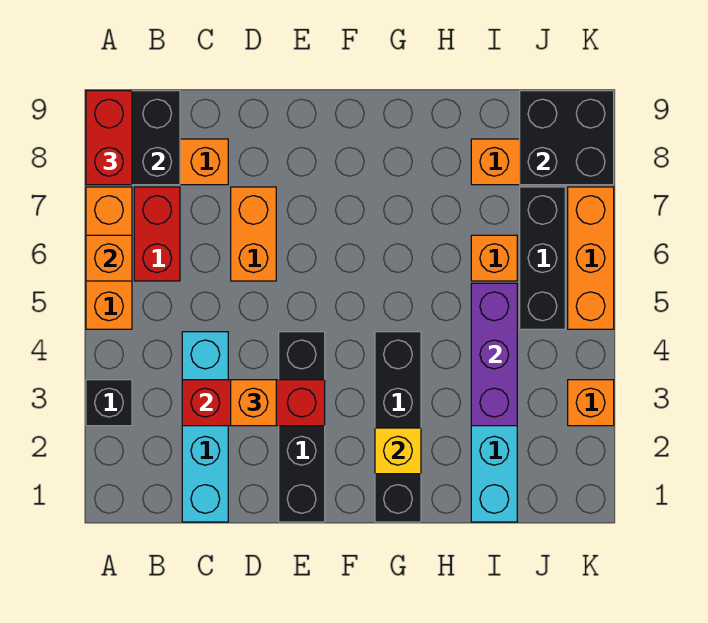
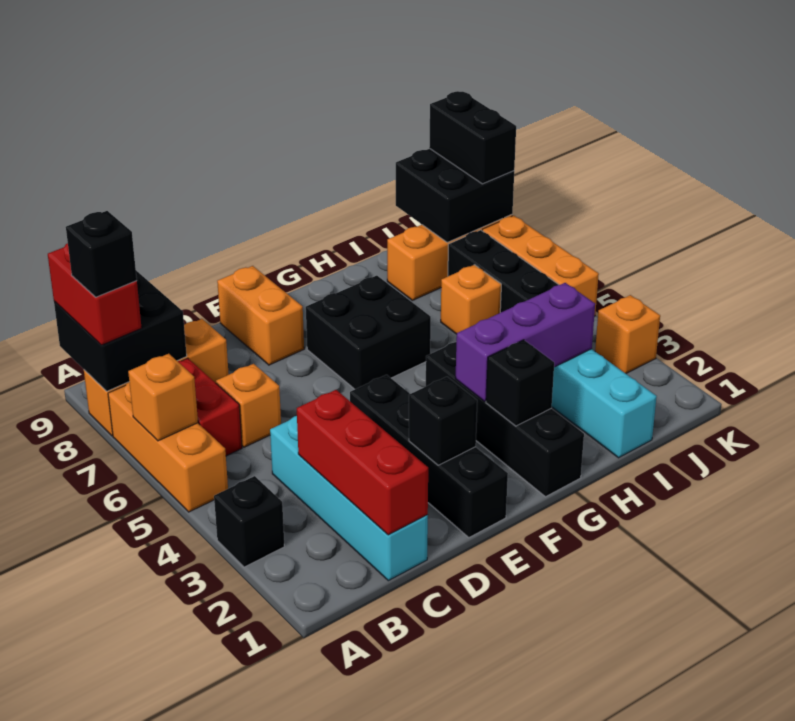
none -> black brick A8 level 4
red brick C3:E3 level 2 -> red brick C1:C3 level 2
orange brick D3 level 3 -> orange brick C6 level 1
orange brick D6:D7 level 1 -> orange brick E8:E9 level 1
none -> black brick E2 level 2
none -> black brick F6:G7 level 1
yellow brick G2 level 2 -> black brick G2 level 2
purple brick I3:I5 level 2 -> purple brick G3:I3 level 2
none -> black brick K8:K9 level 3

